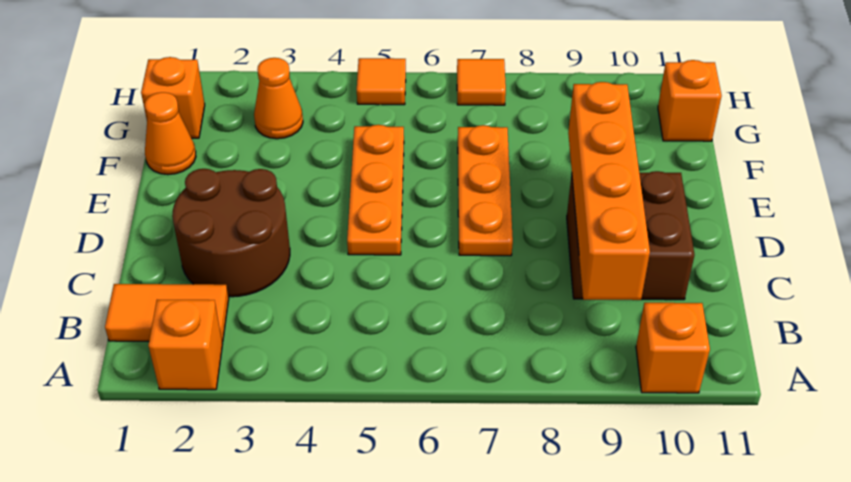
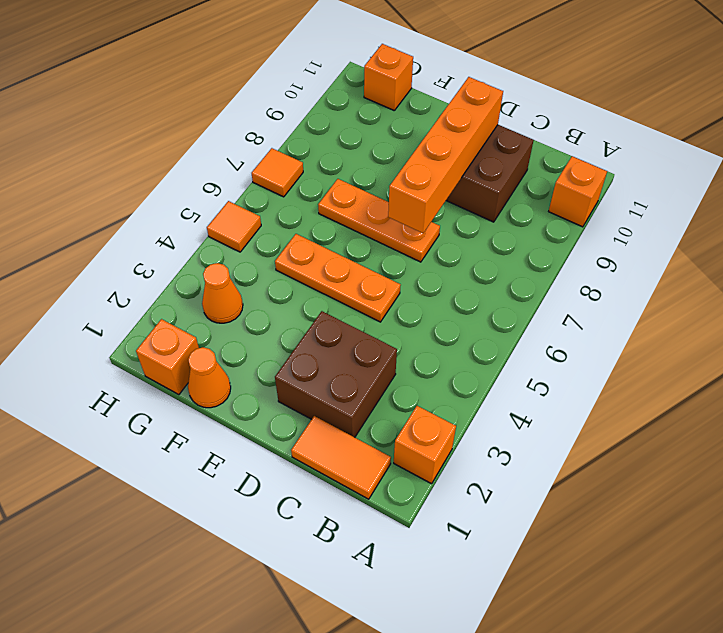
orange tile B1:B2 level 1 -> orange tile B1:C1 level 1
orange brick B9:E9 level 2 -> orange brick D7:D10 level 2
brown round brick C2:D3 level 1 -> brown brick C2:D3 level 1

